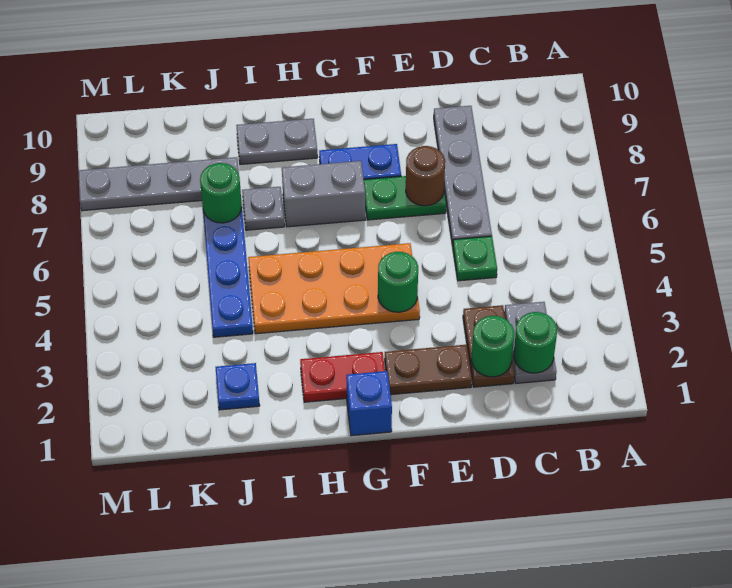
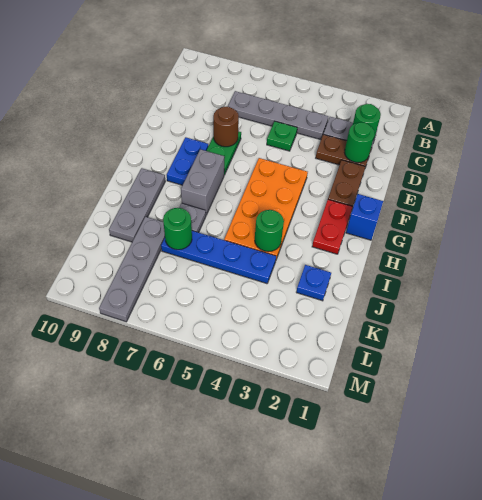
grey plate D6:D9 level 1 -> grey plate C4:C7 level 1
green round brick F4 level 2 -> green round brick I4 level 2
grey plate H9:I9 level 1 -> grey plate H9:J9 level 1

